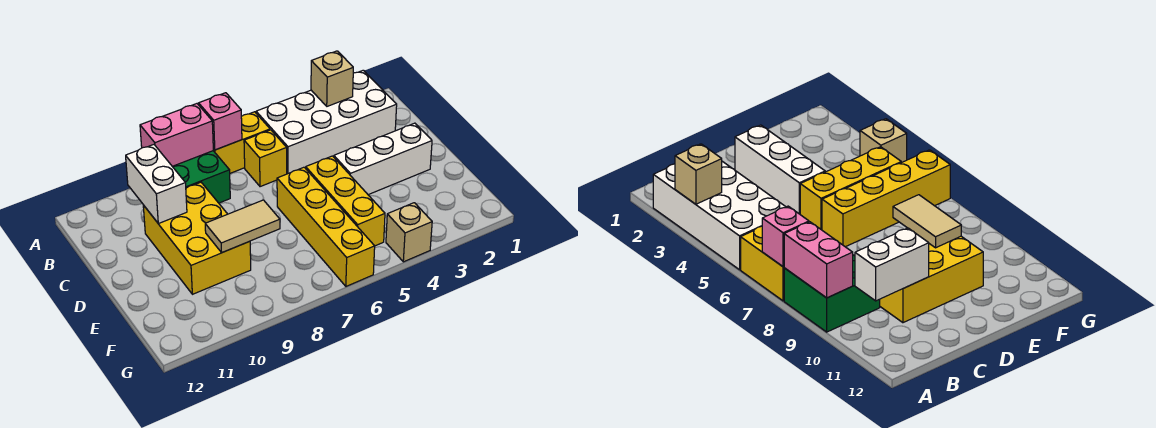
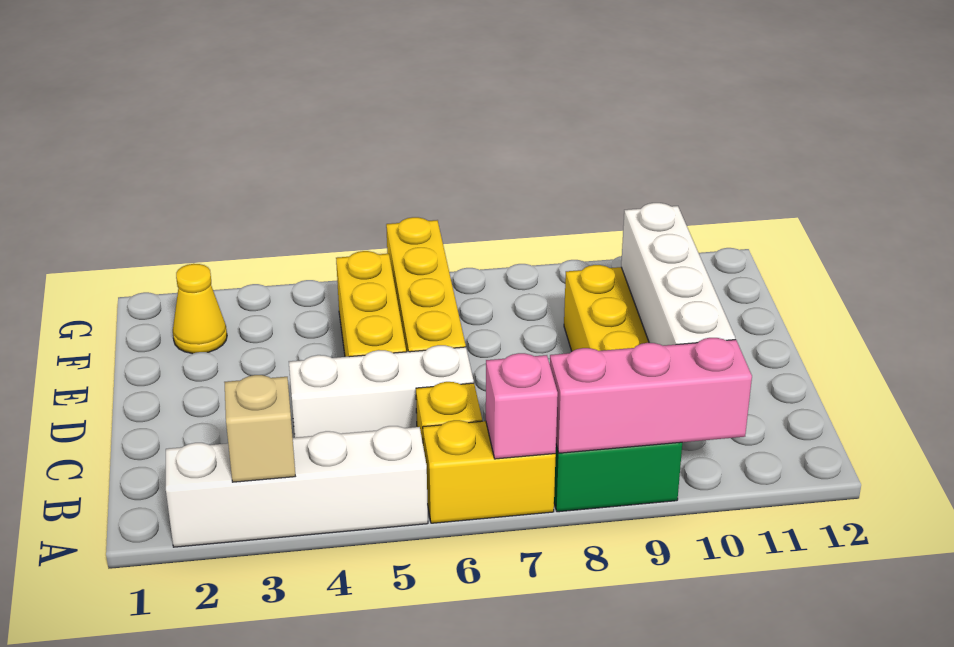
white brick A2:B5 level 1 -> white brick A2:A5 level 1
pink brick A8:A9 level 2 -> pink brick A8:A10 level 2
white brick B10:C10 level 2 -> white brick B10:E10 level 2
white brick D2:D4 level 1 -> white brick C4:C6 level 1
tan tile E8:E9 level 2 -> none
none -> yellow cone F2 level 1
tan brick G4 level 1 -> none

